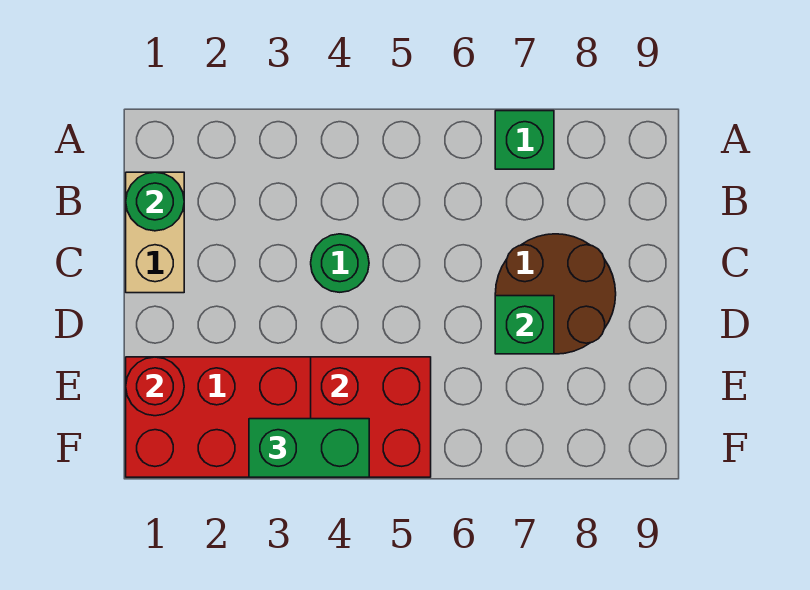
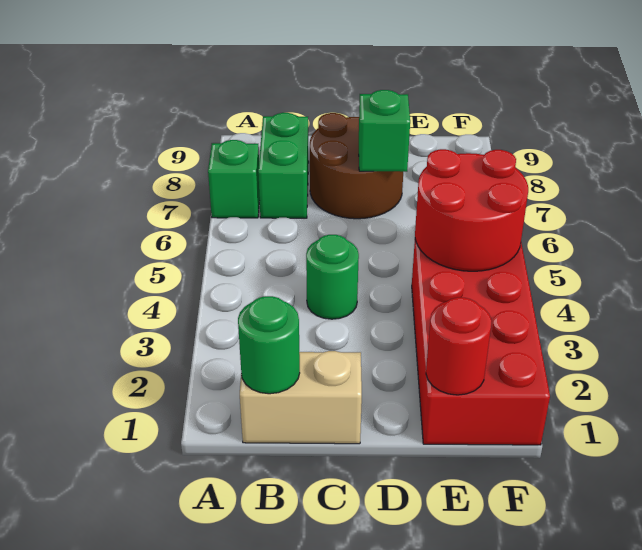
red brick E4:F5 level 2 -> red round brick E4:F5 level 2
green brick F3:F4 level 3 -> green brick B7:B8 level 1

